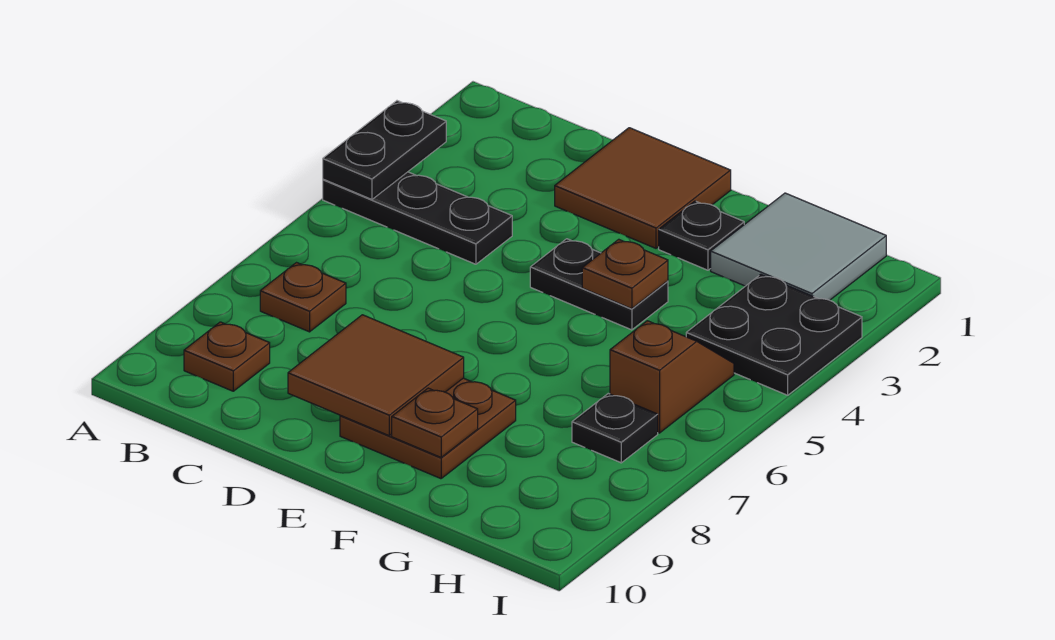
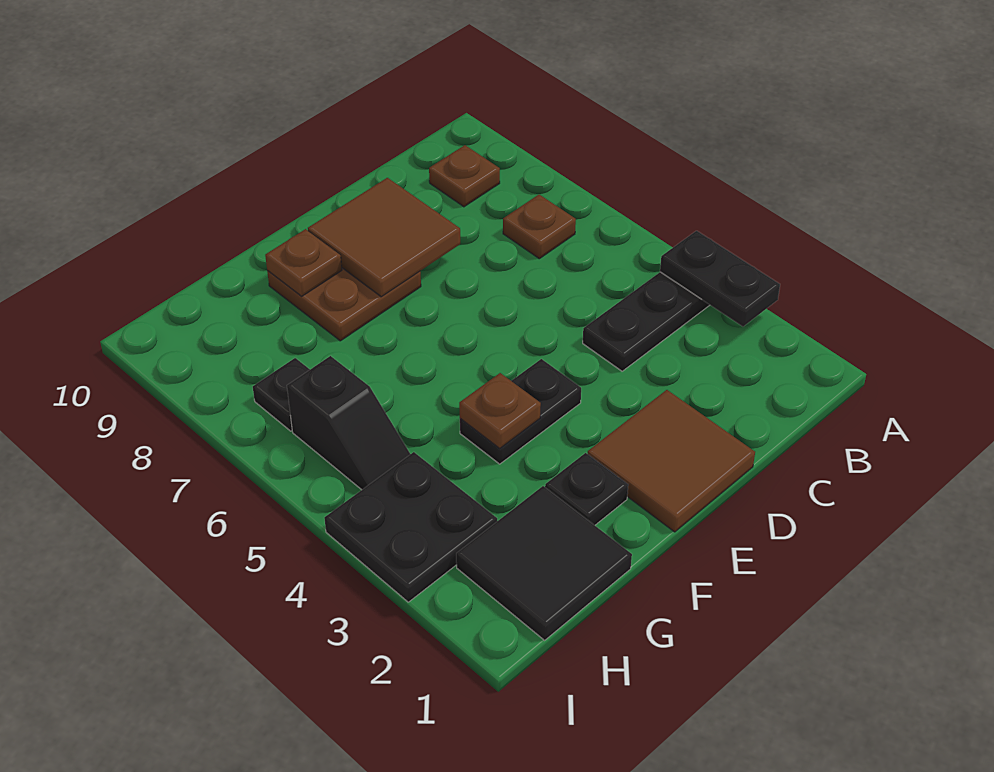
grey tile G1:H2 level 1 -> black tile G1:H2 level 1
brown slope H5:H6 level 1 top 6 -> black slope H5:H6 level 1 top 6

